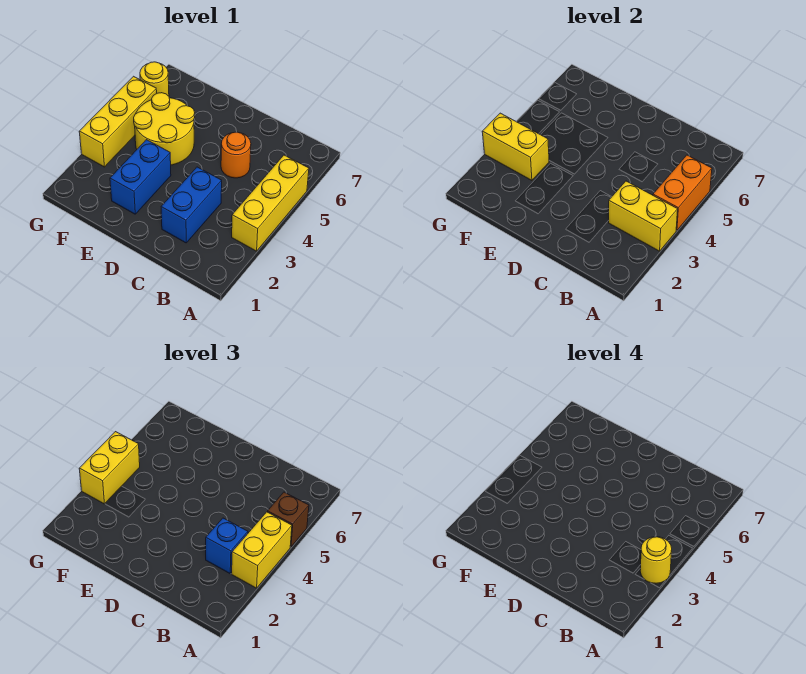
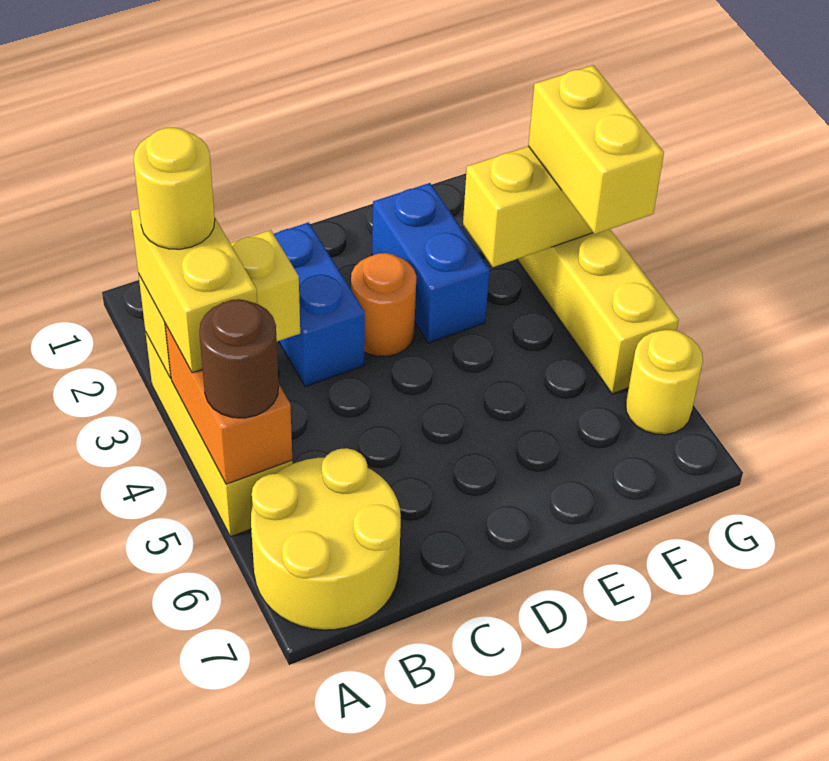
brown brick A5 level 3 -> brown round brick A5 level 3
blue brick B3 level 3 -> none
orange round brick C5 level 1 -> orange round brick D3 level 1
yellow round brick E4:F5 level 1 -> yellow round brick A6:B7 level 1

